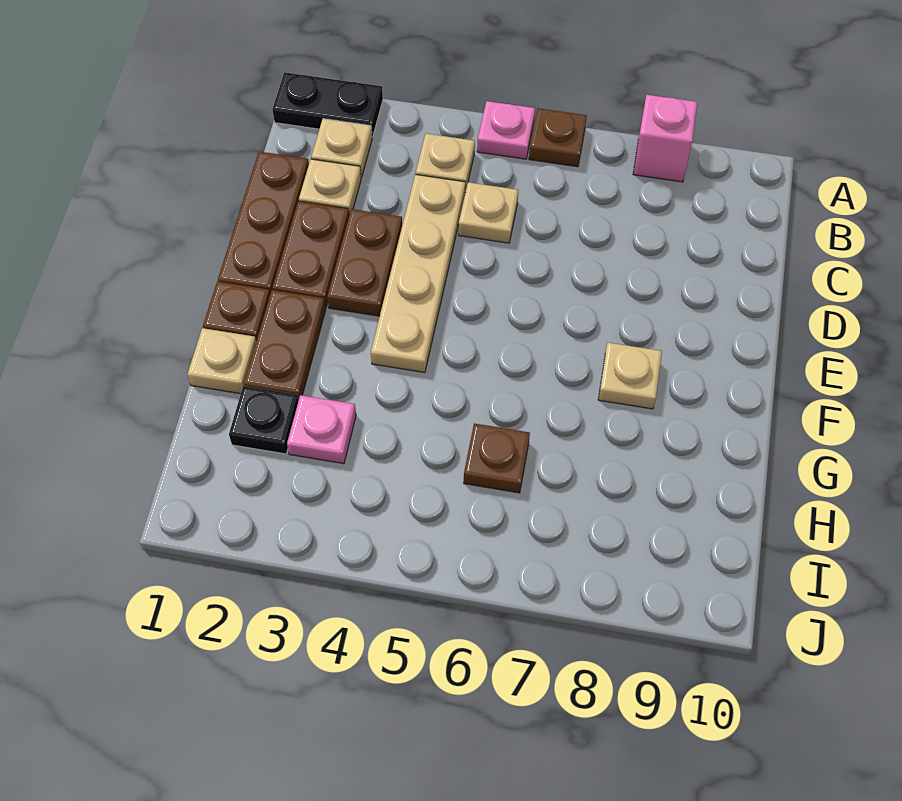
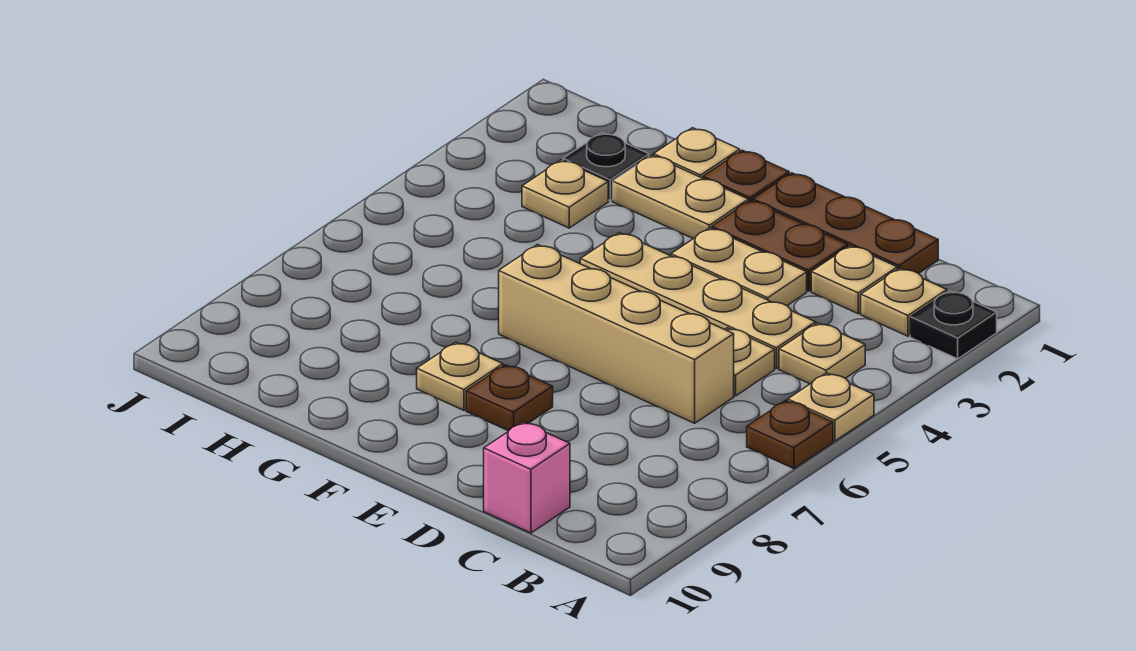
black plate A1:A2 level 1 -> black plate A2 level 1
pink plate A5 level 1 -> tan plate A5 level 1
pink brick A8 level 1 -> pink brick C10 level 1
none -> tan brick C6:F6 level 1
brown plate D3:E3 level 1 -> tan plate D3:E3 level 1
brown plate F2:G2 level 1 -> tan plate F2:G2 level 1
pink plate H3 level 1 -> tan plate H3 level 1
brown plate H6 level 1 -> brown plate E8 level 1

